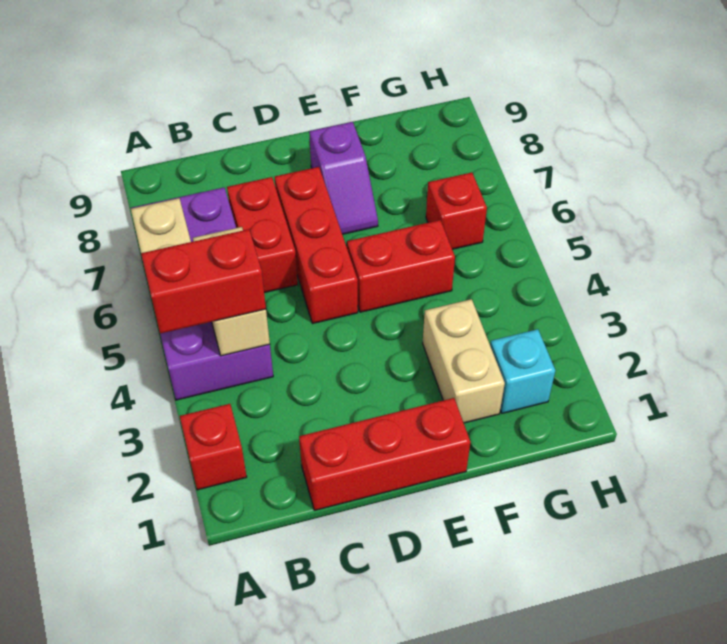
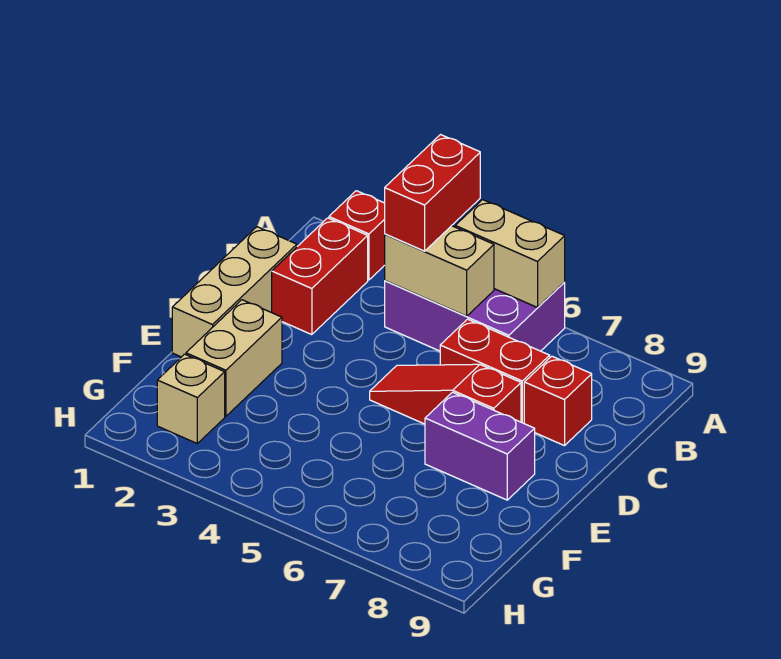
purple brick A4:B7 level 1 -> purple brick A4:B6 level 1
red brick C1:E1 level 1 -> tan brick C1:E1 level 1
red brick D5:D7 level 1 -> red slope D5:D7 level 1 top 7
red brick E5:F5 level 1 -> red brick B2:C2 level 1
purple slope E7:E8 level 1 top 8 -> purple brick E7:E8 level 1
tan brick F2:F3 level 1 -> tan brick E2:F2 level 1
cyan brick G2 level 1 -> tan brick G2 level 1
red brick G6 level 1 -> red brick C8 level 1

